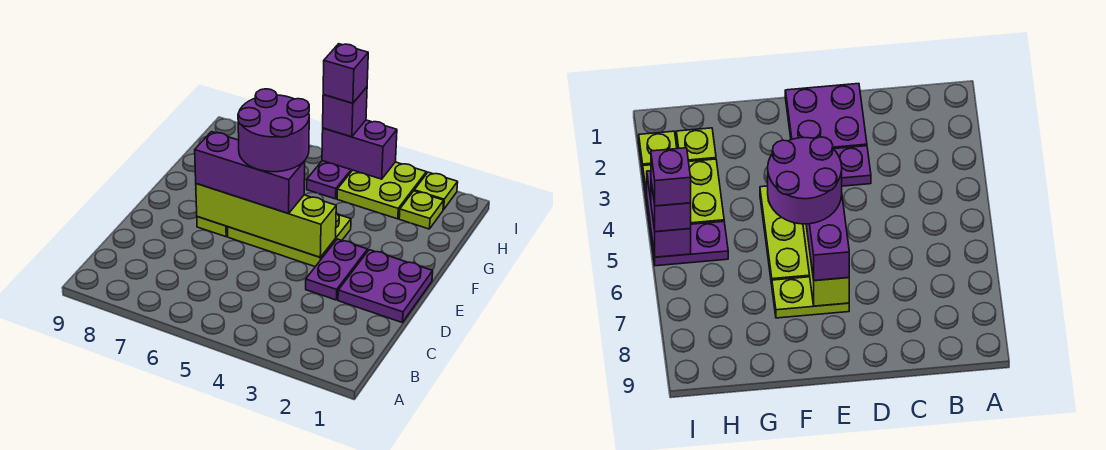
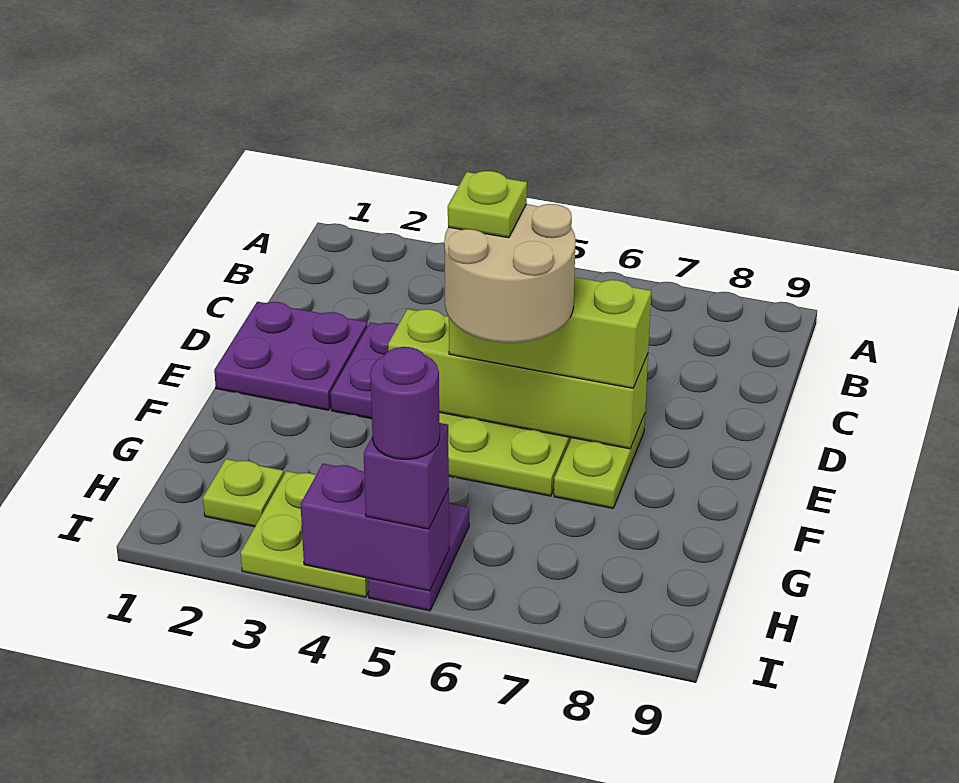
purple brick E5:E7 level 3 -> lime brick E5:E7 level 3
purple round brick E5:F6 level 4 -> tan round brick E5:F6 level 4
lime plate I2 level 1 -> lime plate E5 level 5
purple brick I5 level 4 -> purple round brick I5 level 4

